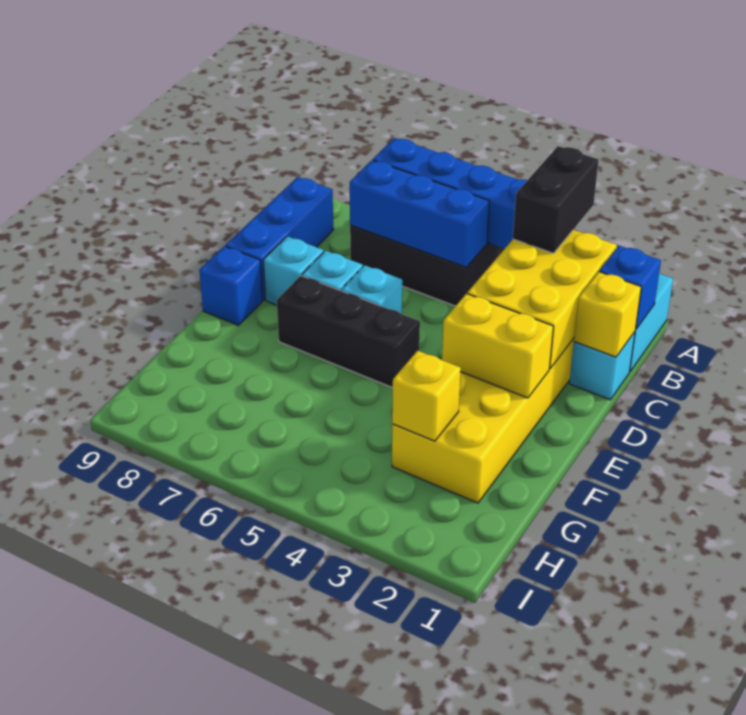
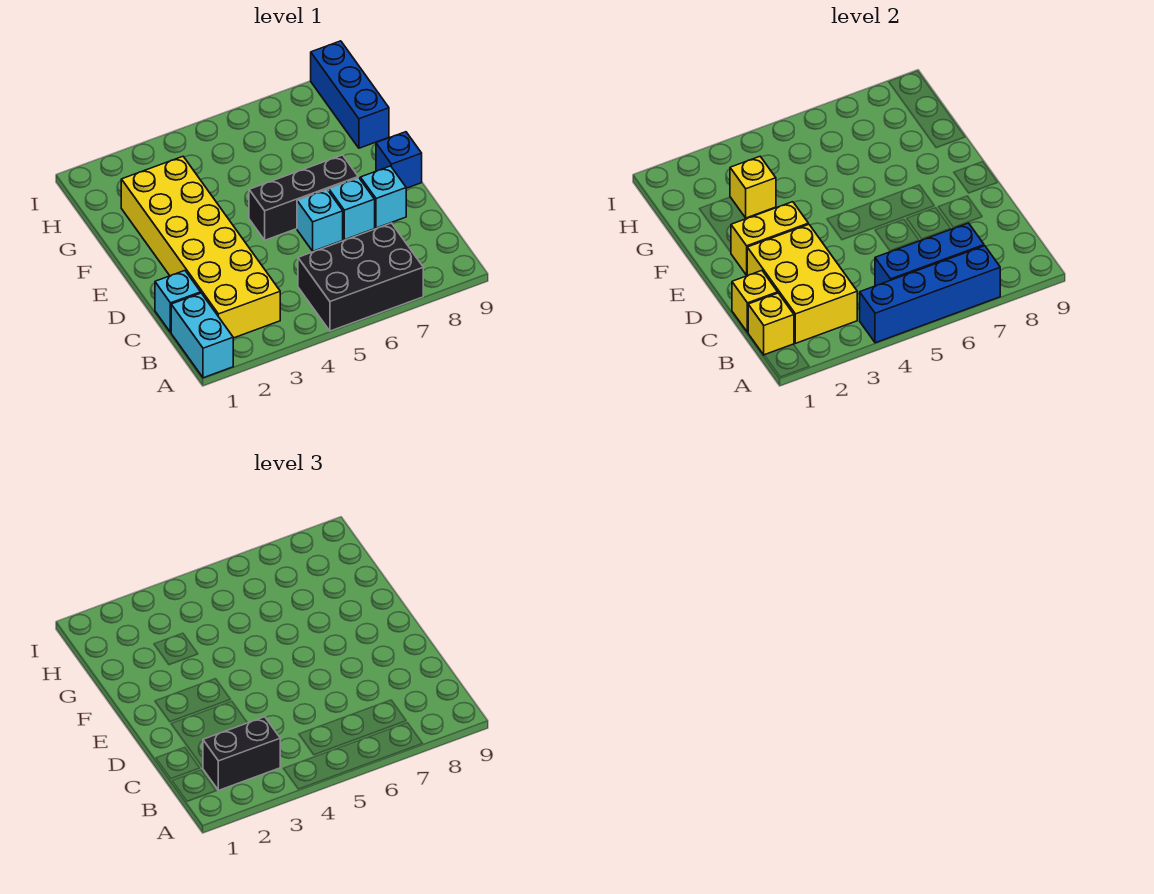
black brick A3:B3 level 3 -> black brick B2:B3 level 3
blue brick B1 level 2 -> yellow brick B1 level 2
blue brick B9:D9 level 1 -> blue brick G9:I9 level 1

